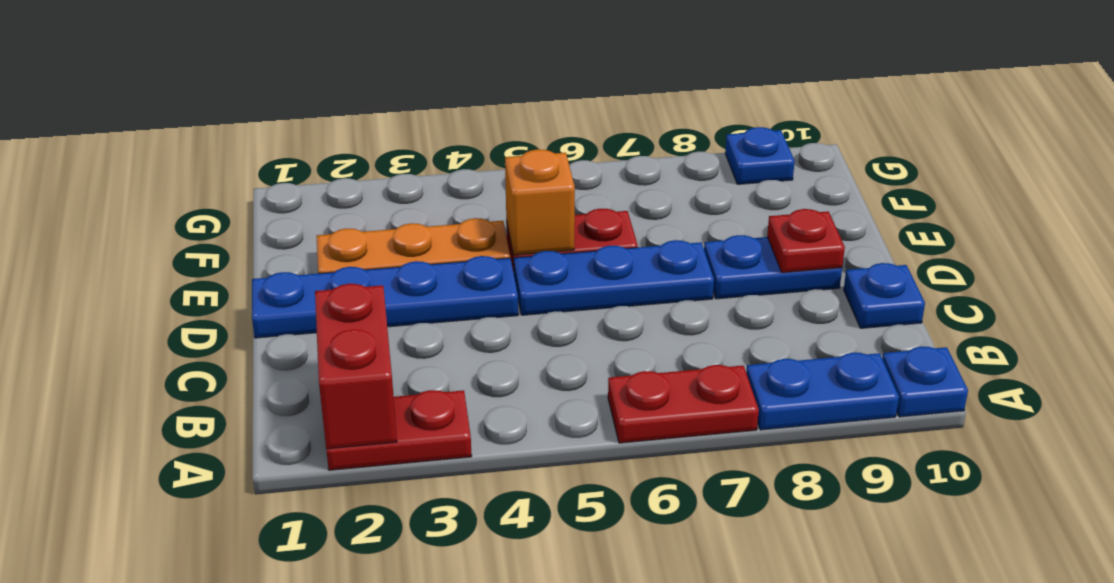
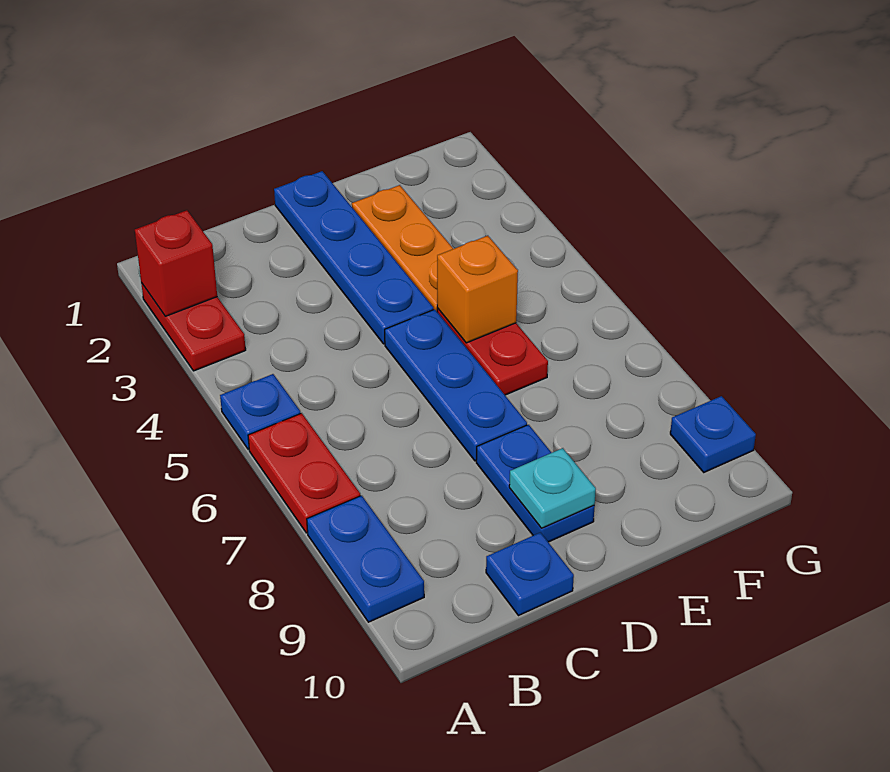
red brick A2:B2 level 2 -> red brick A2 level 2
blue plate A10 level 1 -> blue plate A5 level 1
red plate D9 level 2 -> cyan plate D9 level 2

